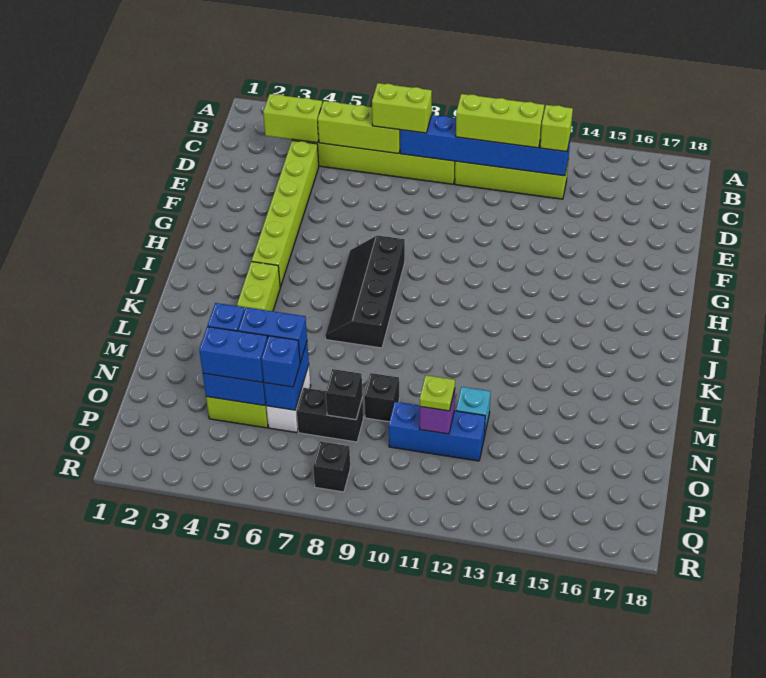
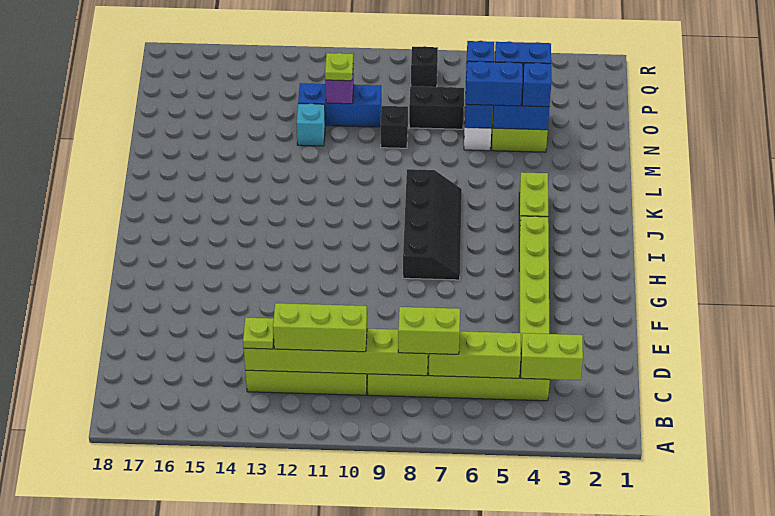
blue brick C8:C13 level 2 -> lime brick C8:C13 level 2
lime brick C13 level 3 -> lime plate C13 level 3
black brick O8 level 2 -> none

